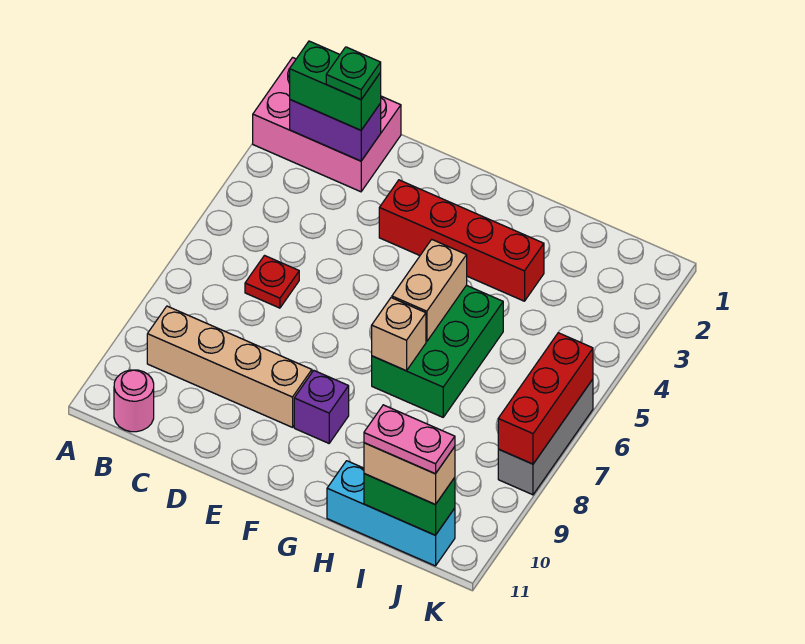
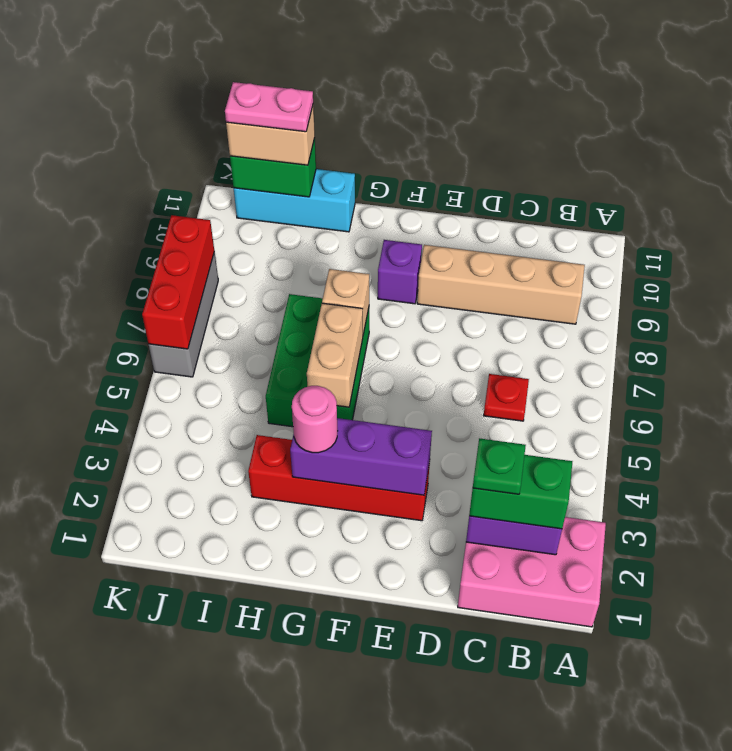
pink round brick B11 level 1 -> pink round brick G3 level 3
none -> purple brick E3:G3 level 2

